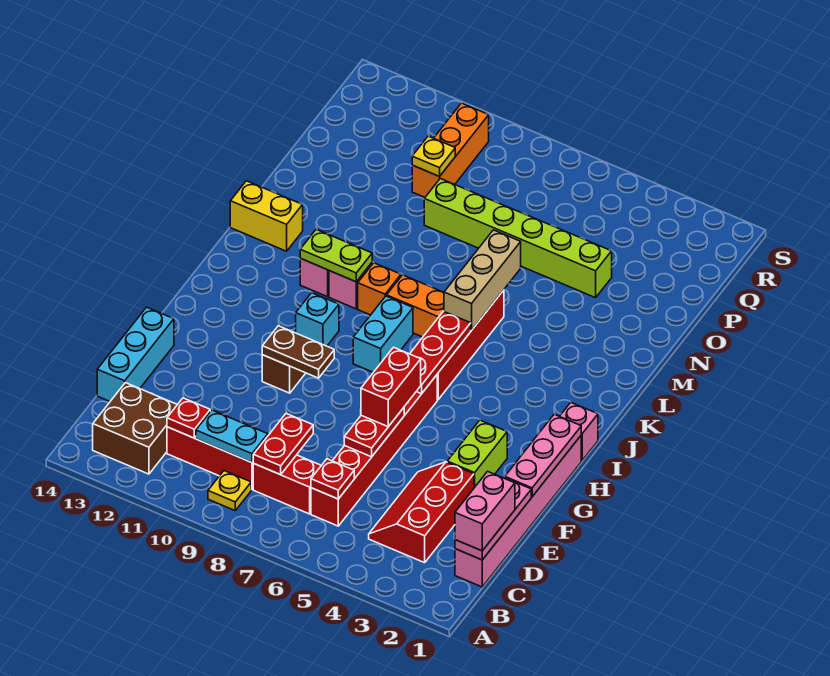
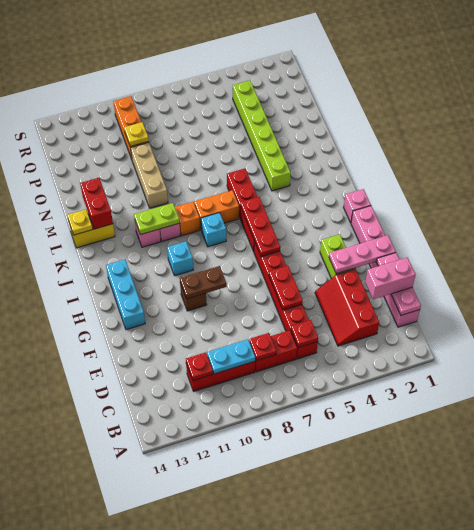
yellow plate B9 level 1 -> yellow plate L14 level 2
brown brick B12:C13 level 1 -> none
pink brick C1:D1 level 3 -> pink brick D1:D2 level 3
red plate C8:D8 level 2 -> red plate C8 level 2
cyan brick D14:F14 level 1 -> cyan brick G13:I13 level 1
pink plate F1:H1 level 2 -> pink plate F1:F3 level 2
red brick F6:G6 level 3 -> red brick L13:M13 level 2
cyan brick I8:J8 level 1 -> cyan brick J8 level 1
tan brick K6:M6 level 2 -> tan brick M10:O10 level 1
lime brick O4:O9 level 1 -> lime brick L4:Q4 level 1

